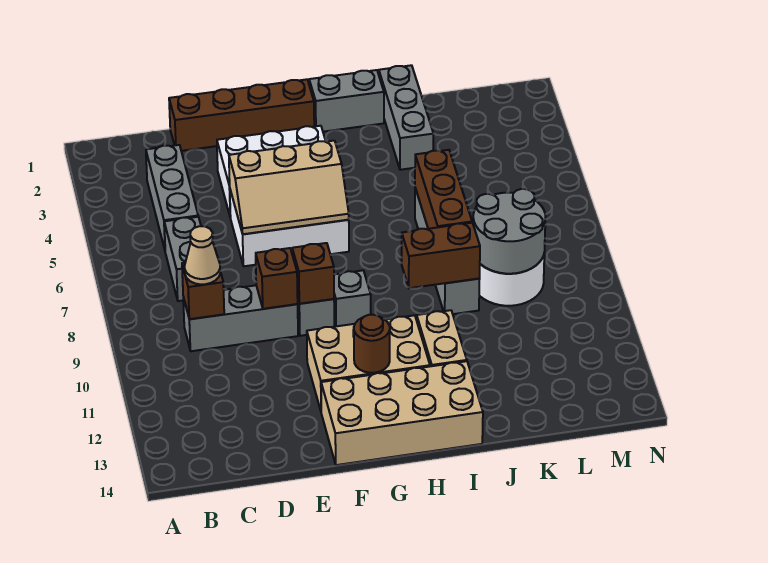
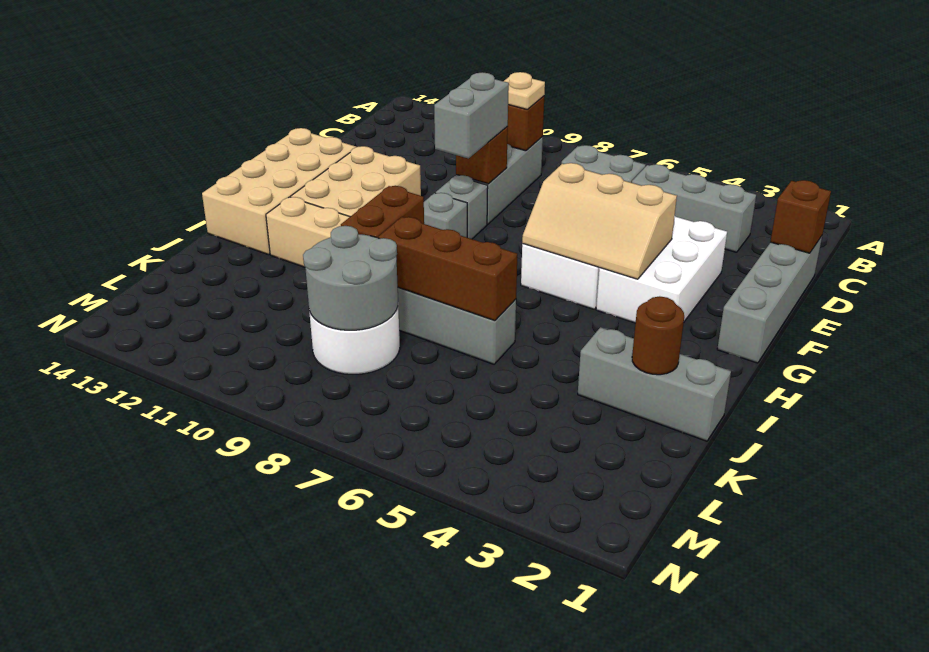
tan cone C9 level 3 -> tan plate C9 level 3
brown brick D1:G1 level 1 -> grey brick D1:G1 level 1
tan slope E5:G6 level 2 top 5 -> tan slope F4:G6 level 2 top F
brown brick F9 level 2 -> brown brick D1 level 2
brown round brick G12 level 2 -> brown round brick J2 level 2
grey brick H1:I1 level 1 -> grey brick E9:F9 level 3

